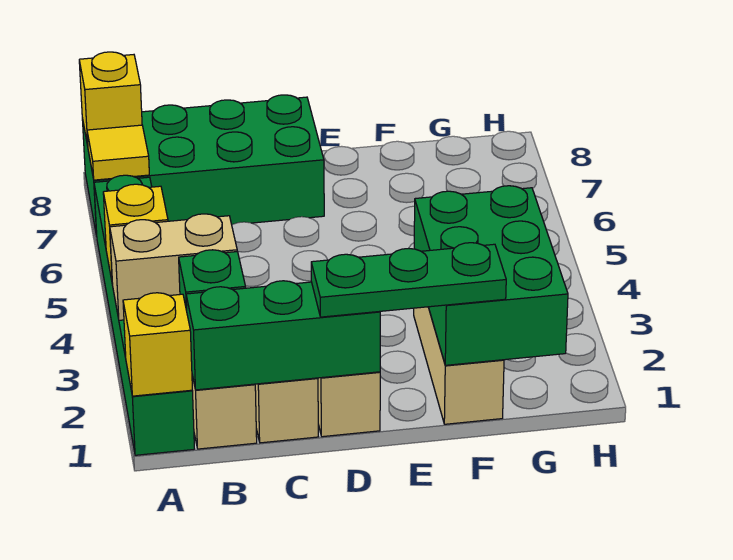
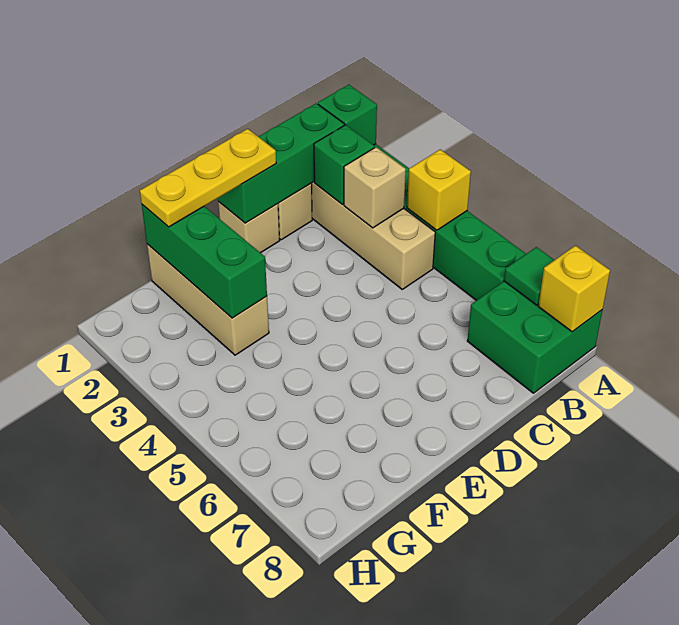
yellow brick A1 level 2 -> green brick A1 level 2
tan brick A3:B3 level 2 -> tan brick B3 level 2
green brick A7:D8 level 1 -> green brick A7:B8 level 1
yellow tile A7 level 2 -> green tile A7 level 2
green plate D1:F1 level 3 -> yellow plate D1:F1 level 3
green brick F1:G3 level 2 -> green brick F1:F3 level 2

